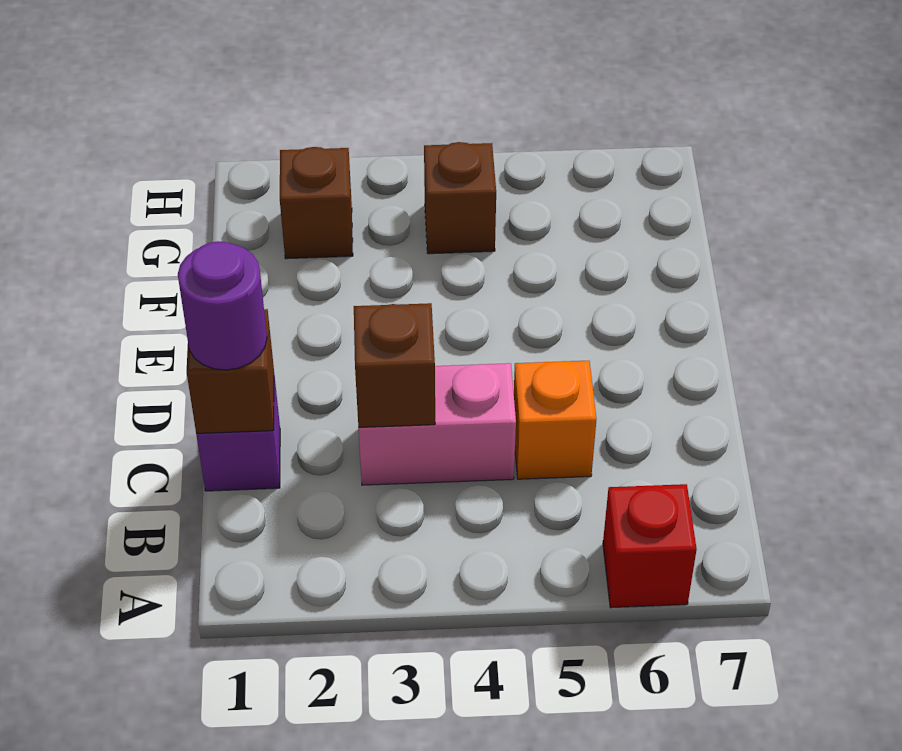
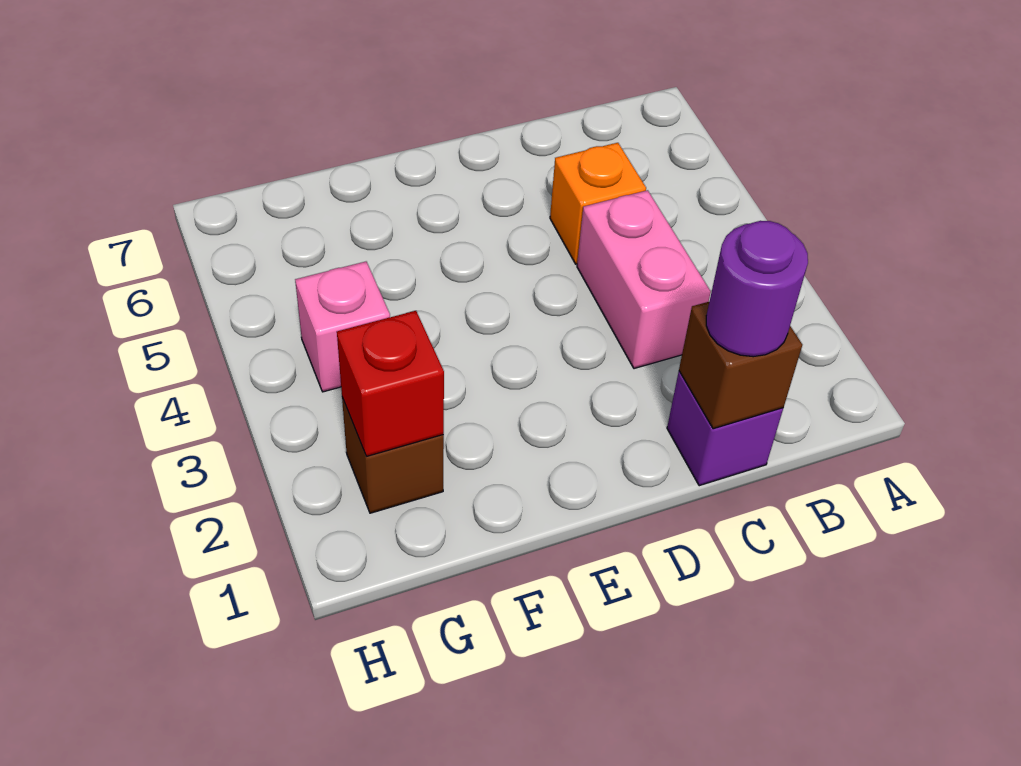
red brick A6 level 1 -> red brick G2 level 2
brown brick C3 level 2 -> none
brown brick G4 level 1 -> pink brick G4 level 1

